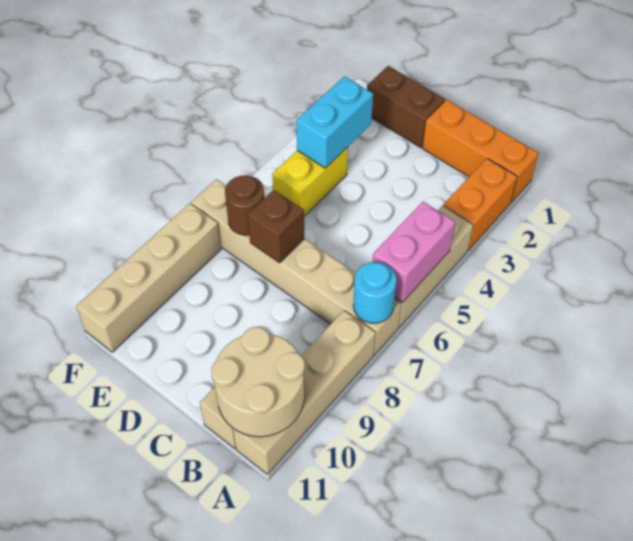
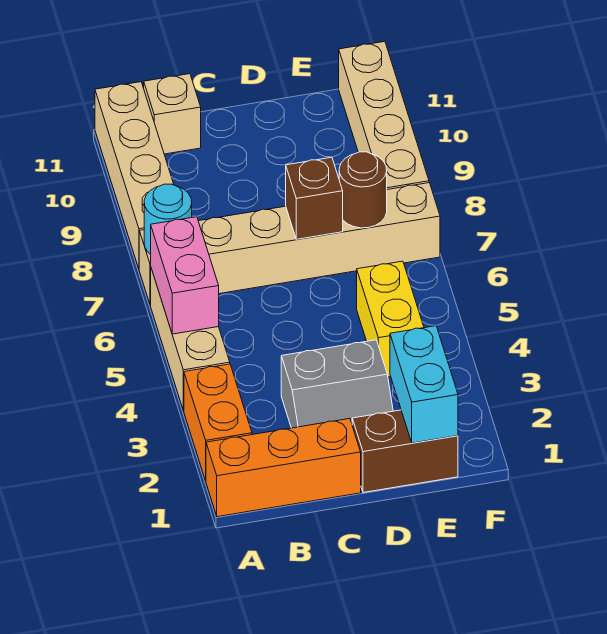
tan round brick A10:B11 level 2 -> none
none -> grey slope C2:D3 level 1 top 3
cyan brick E3:E4 level 2 -> cyan brick E1:E2 level 2

